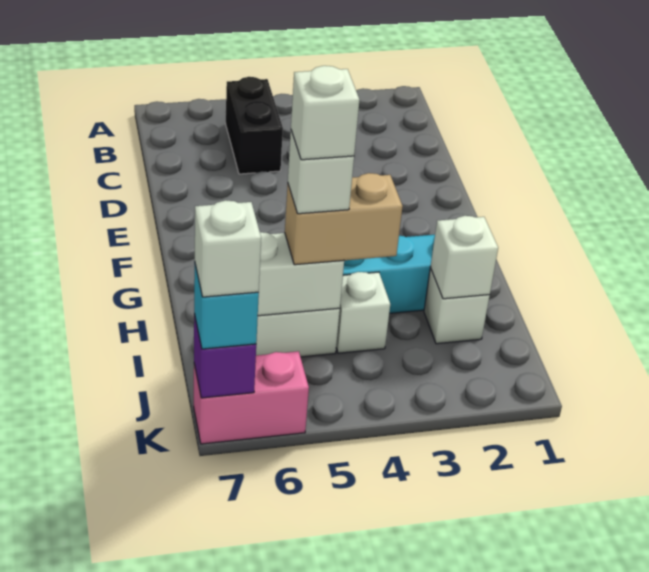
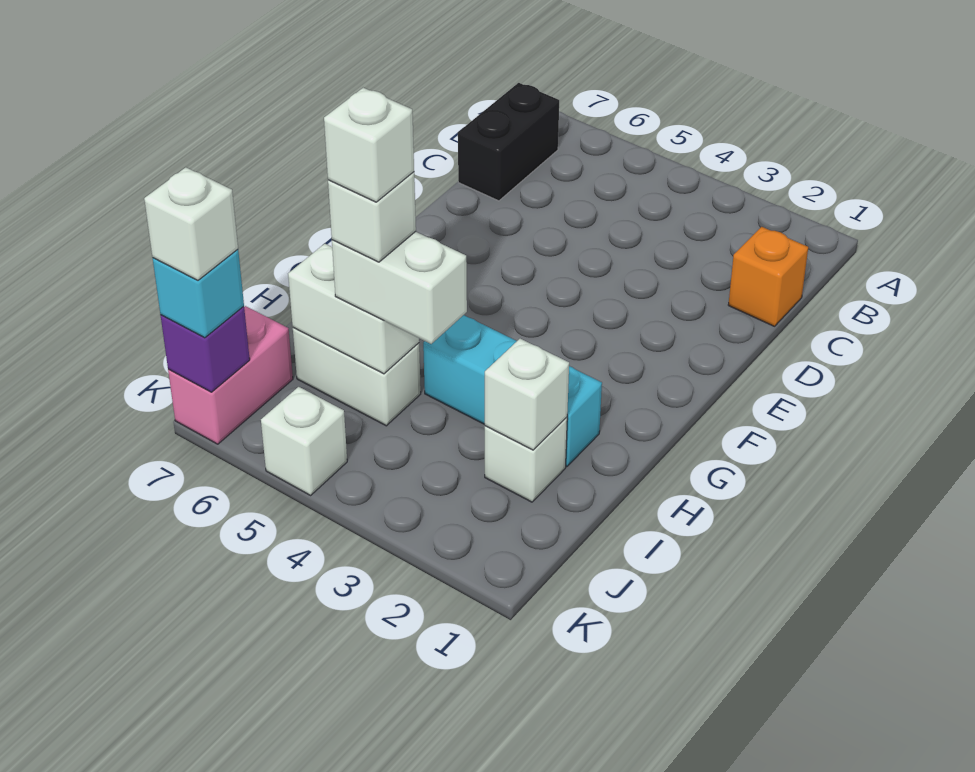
black brick B5:C5 level 1 -> black brick B7:C7 level 1
none -> orange brick C1 level 1
white brick I4 level 1 -> white brick K5 level 1
tan brick I4:I5 level 3 -> white brick I4:I5 level 3
pink brick K6:K7 level 1 -> pink brick J7:K7 level 1

